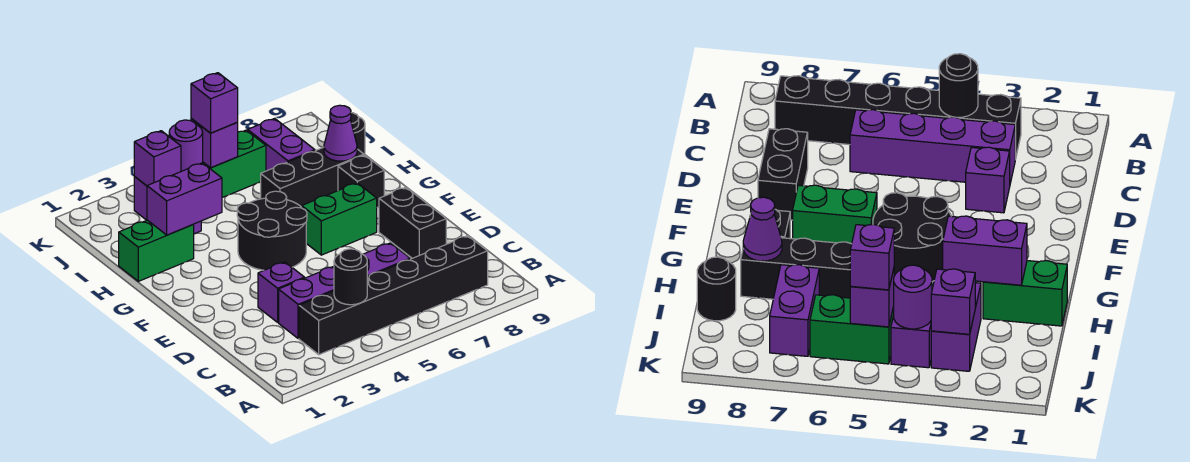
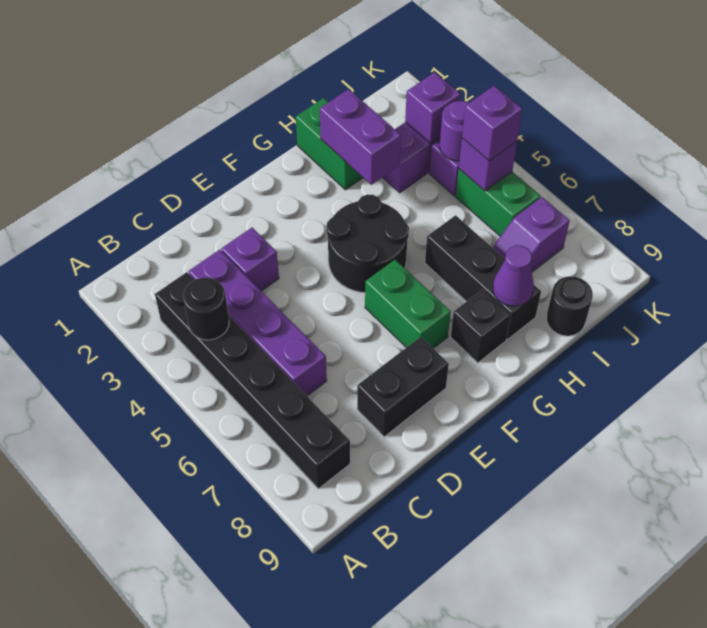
purple brick I7:J7 level 1 -> purple slope I7:J7 level 1 top J

